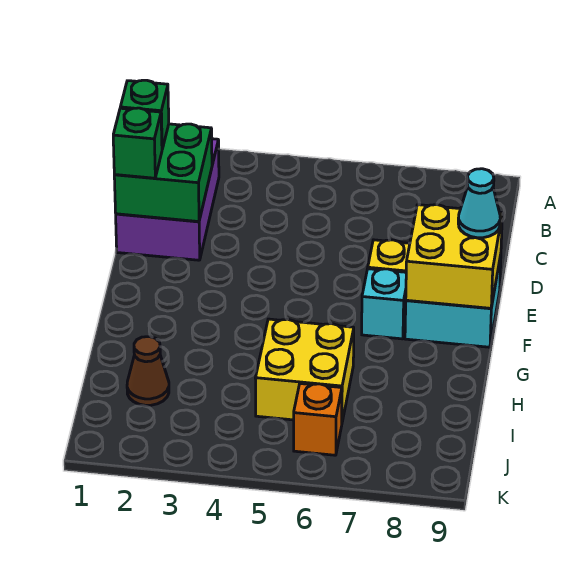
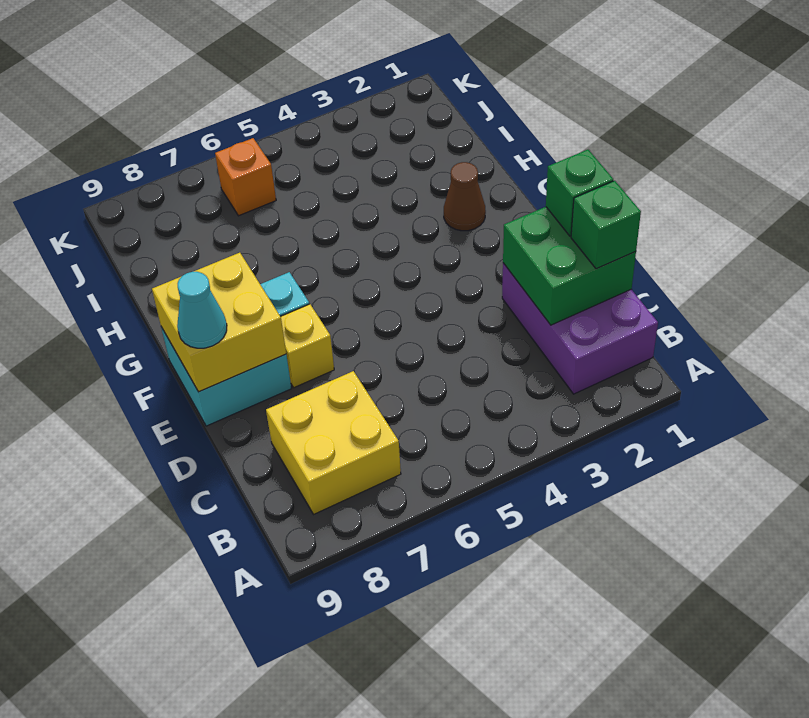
yellow brick H5:I6 level 1 -> yellow brick B7:C8 level 1
brown cone I2 level 1 -> brown cone G2 level 1

